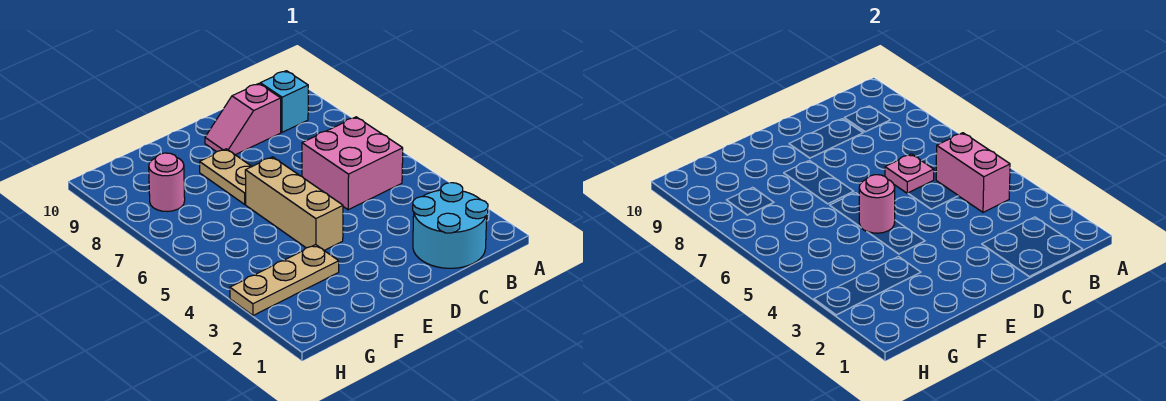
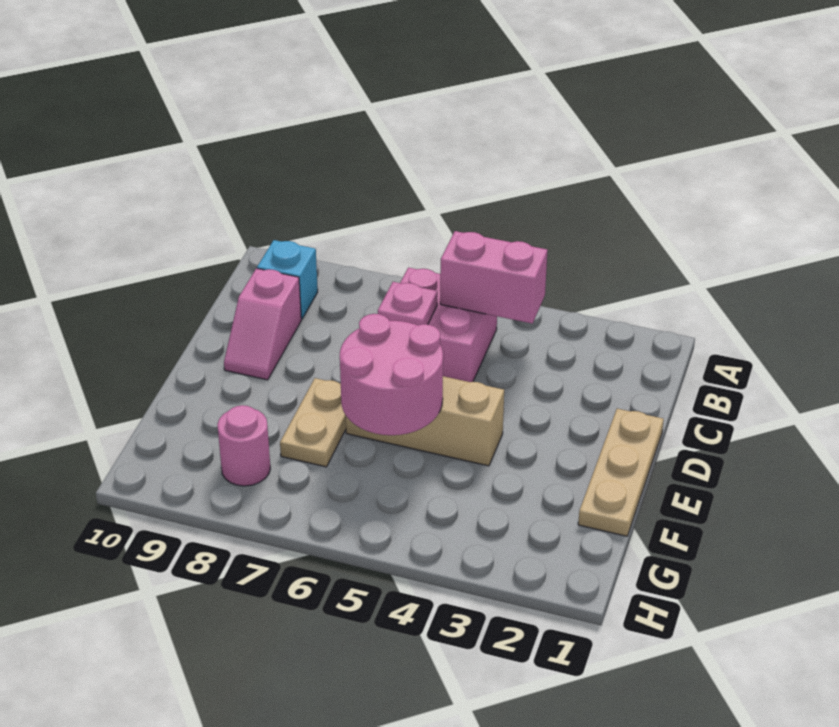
cyan round brick B1:C2 level 1 -> none
pink round brick E5 level 2 -> pink round brick E5:F6 level 2
tan plate E7:E8 level 1 -> tan plate E7:F7 level 1
tan plate F3:H3 level 1 -> tan plate D1:F1 level 1

